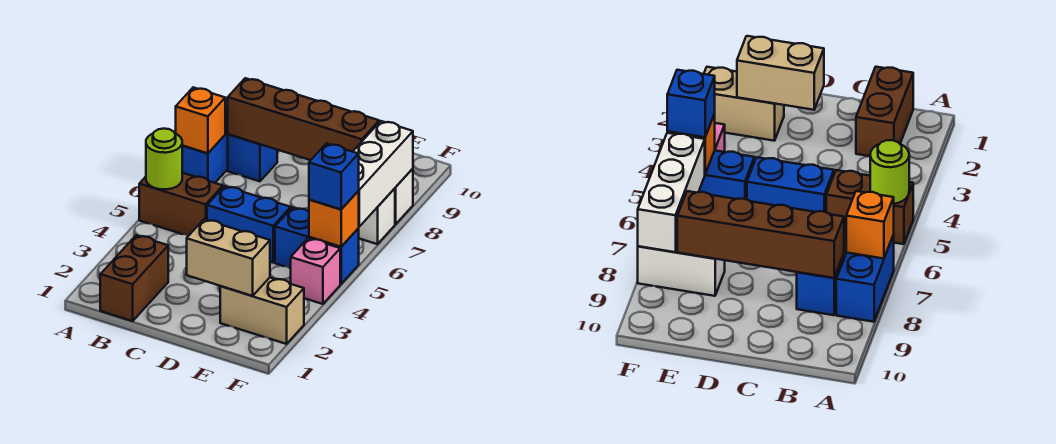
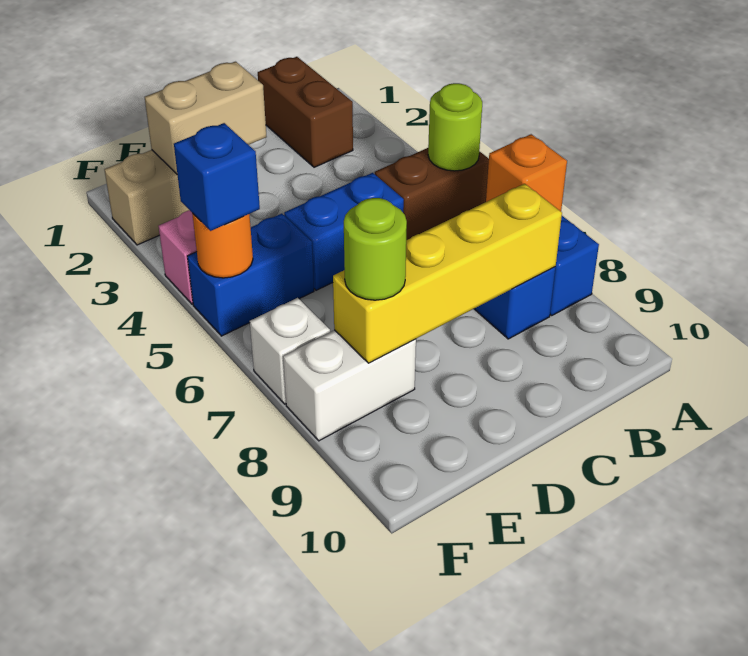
brown brick B8:E8 level 2 -> yellow brick B8:E8 level 2
none -> lime round brick E8 level 3
orange brick F5 level 2 -> orange round brick F5 level 2
white brick F6:F8 level 2 -> none

